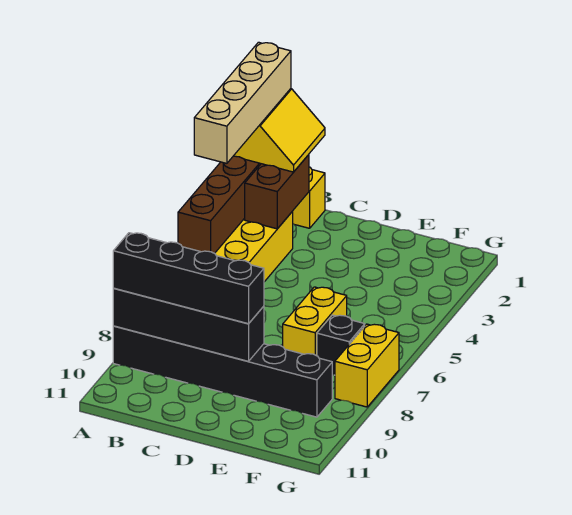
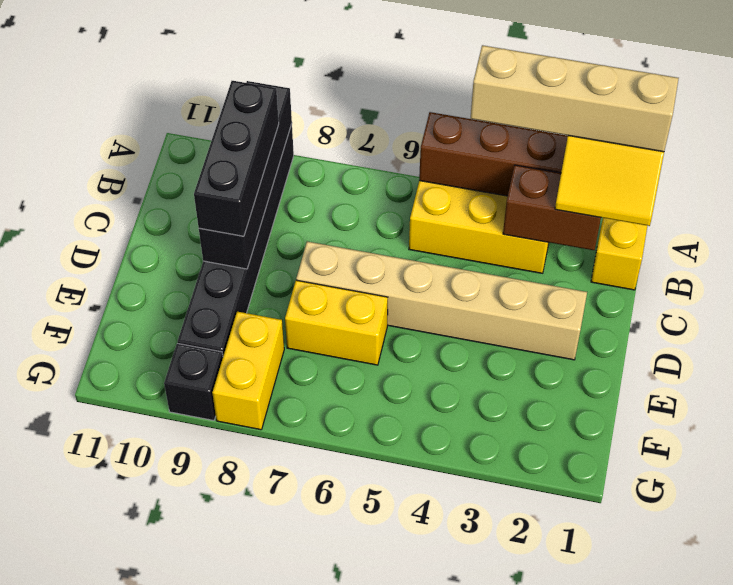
black brick A9:D9 level 3 -> black brick B9:D9 level 3
none -> tan brick D2:D7 level 1
black brick F7 level 1 -> black brick G9 level 1
yellow brick G7:G8 level 1 -> yellow brick F8:G8 level 1

